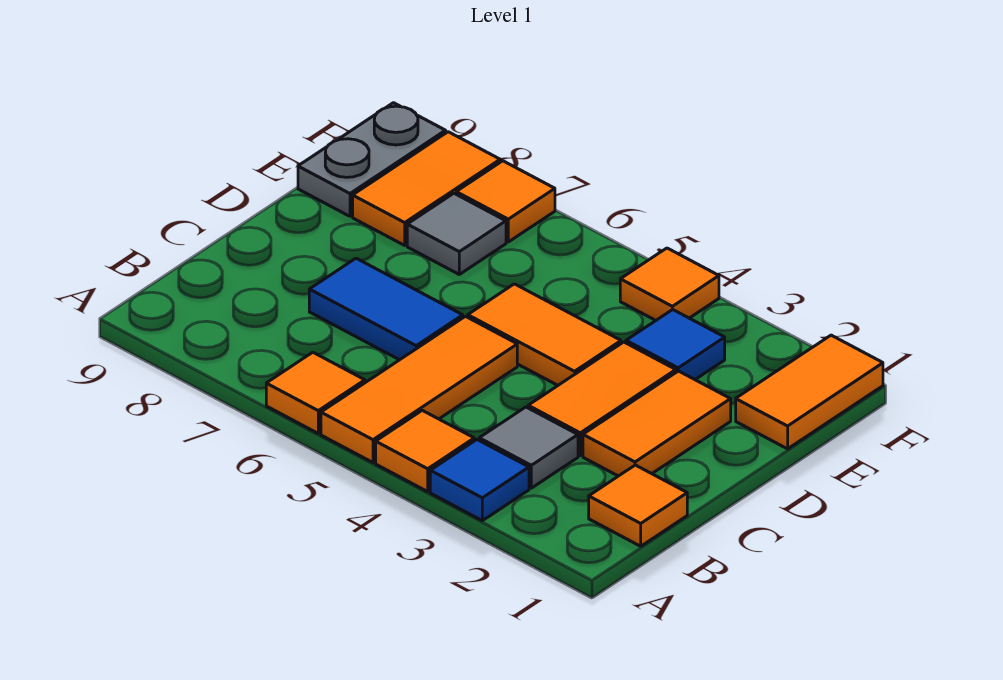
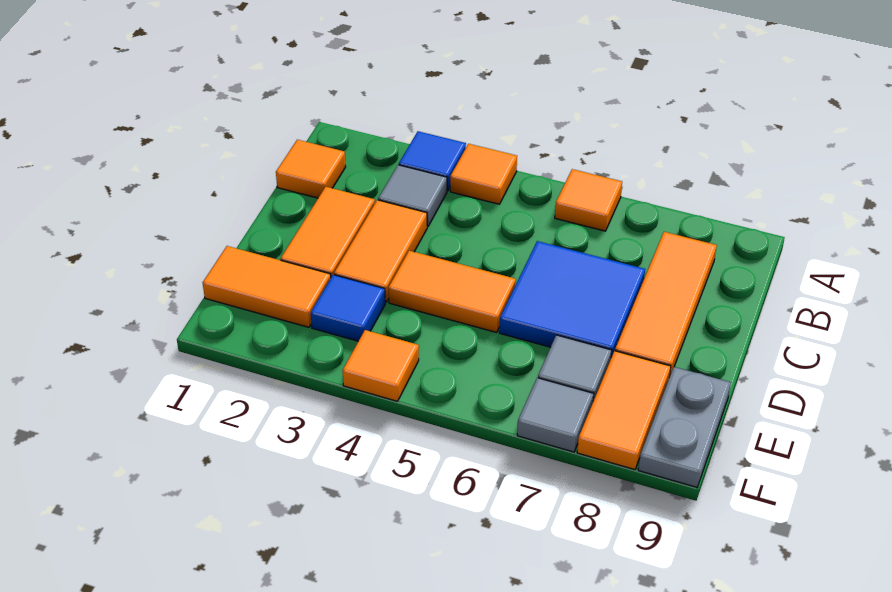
orange tile A5:C5 level 1 -> orange tile B8:D8 level 1
blue tile C6:C7 level 1 -> blue tile C6:D7 level 1
orange tile E1:F1 level 1 -> orange tile E1:E2 level 1
orange tile F7 level 1 -> grey tile F7 level 1

